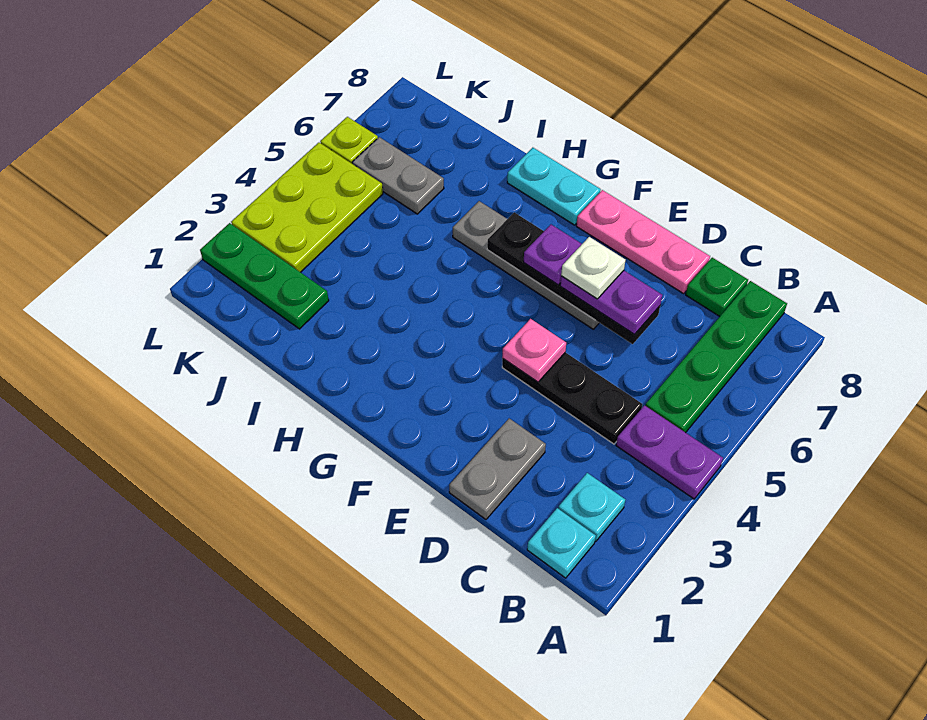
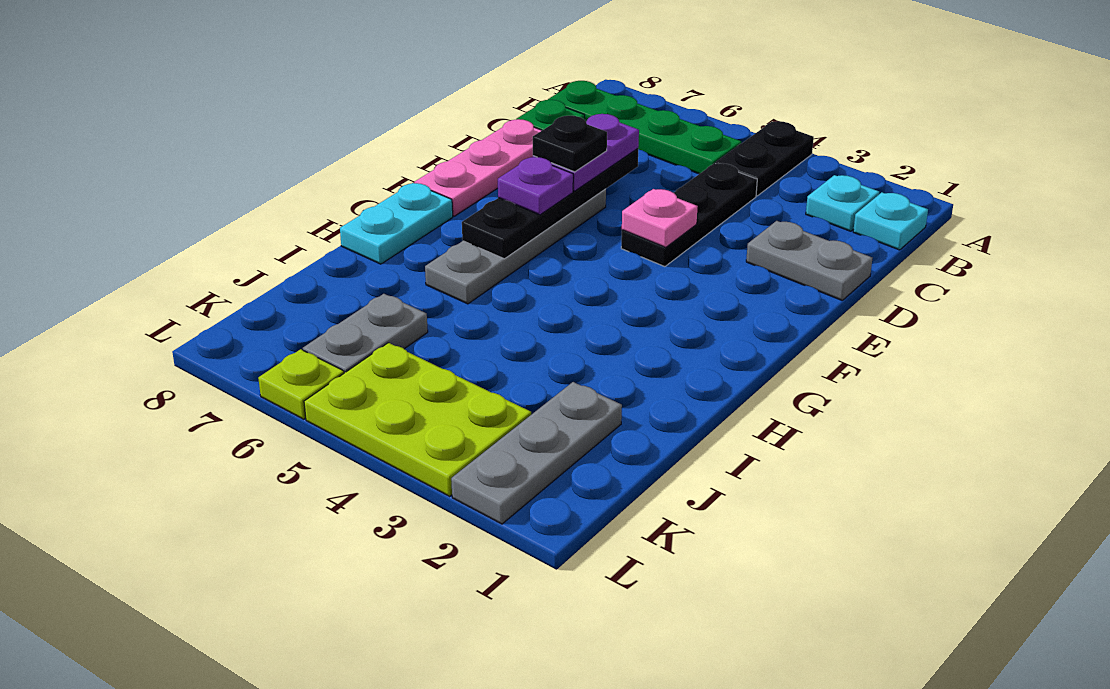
purple plate A4:B4 level 1 -> black plate A4:B4 level 1
white plate E6 level 4 -> black plate E6 level 4
green plate J2:L2 level 1 -> grey plate J2:L2 level 1

